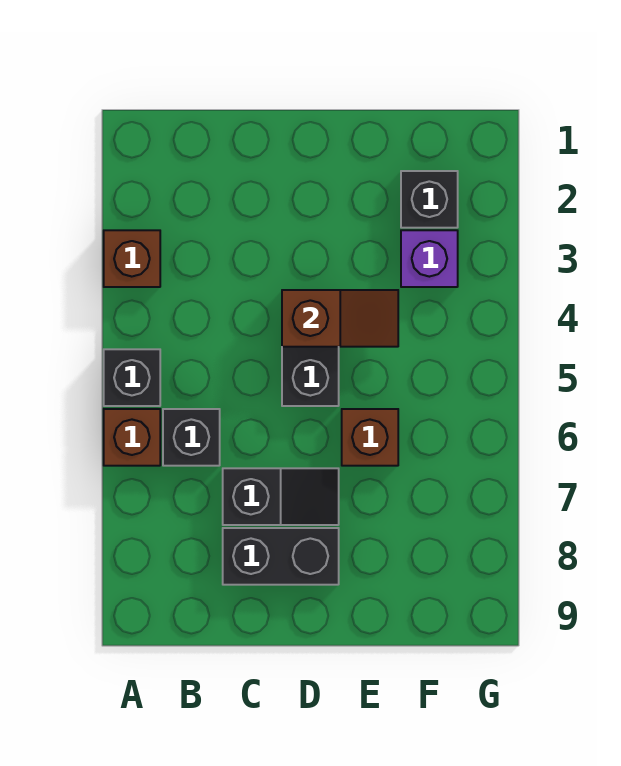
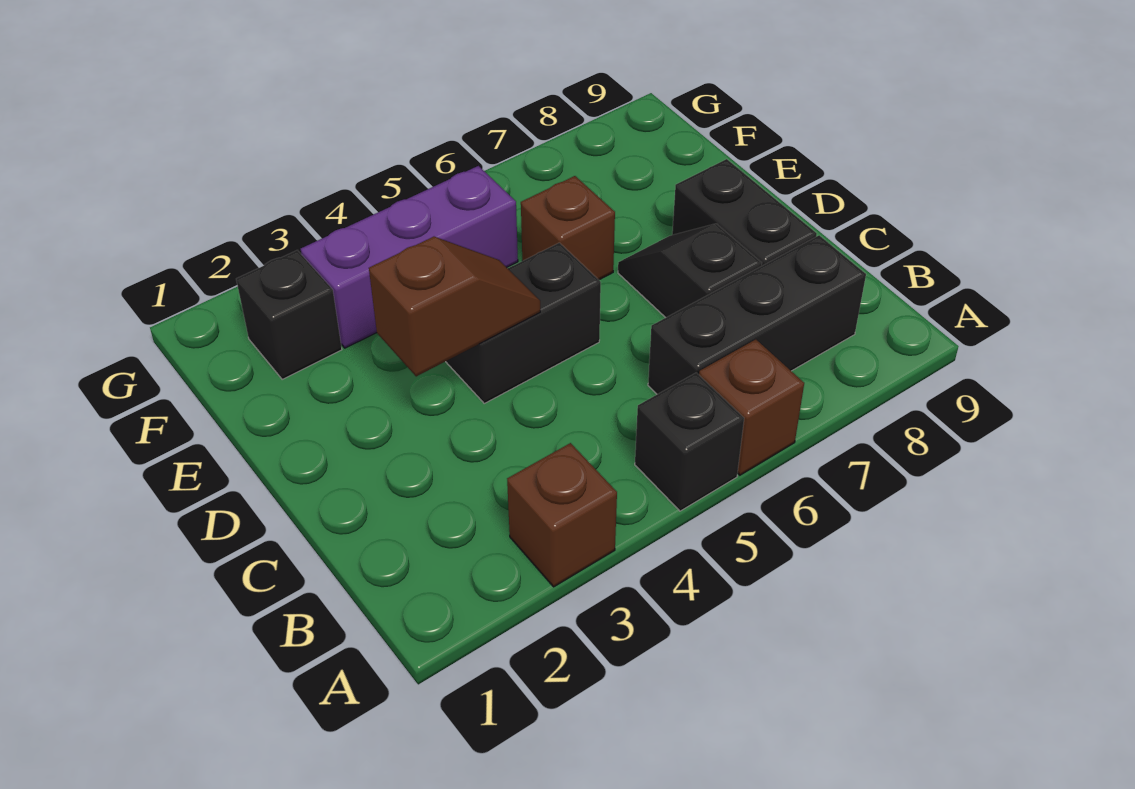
black brick B6 level 1 -> black brick B6:B8 level 1
brown slope D4:E4 level 2 top D -> brown slope D3:D4 level 2 top 3
purple brick F3 level 1 -> purple brick F3:F5 level 1

